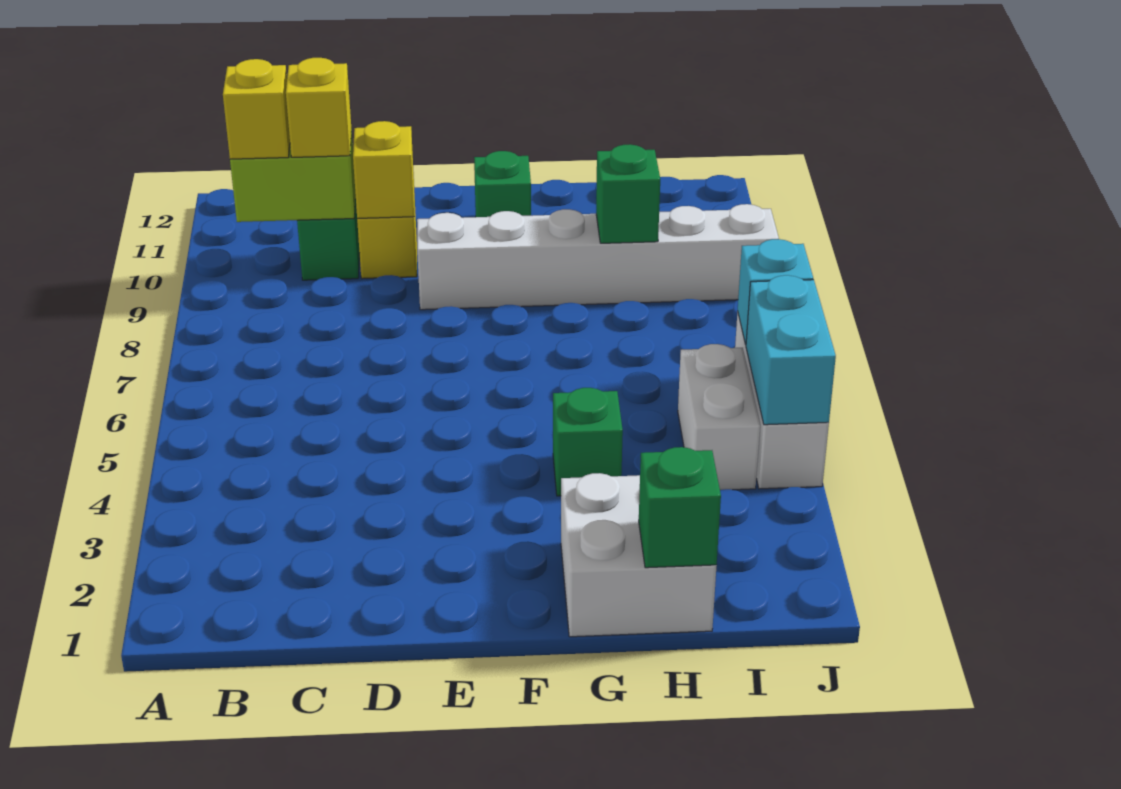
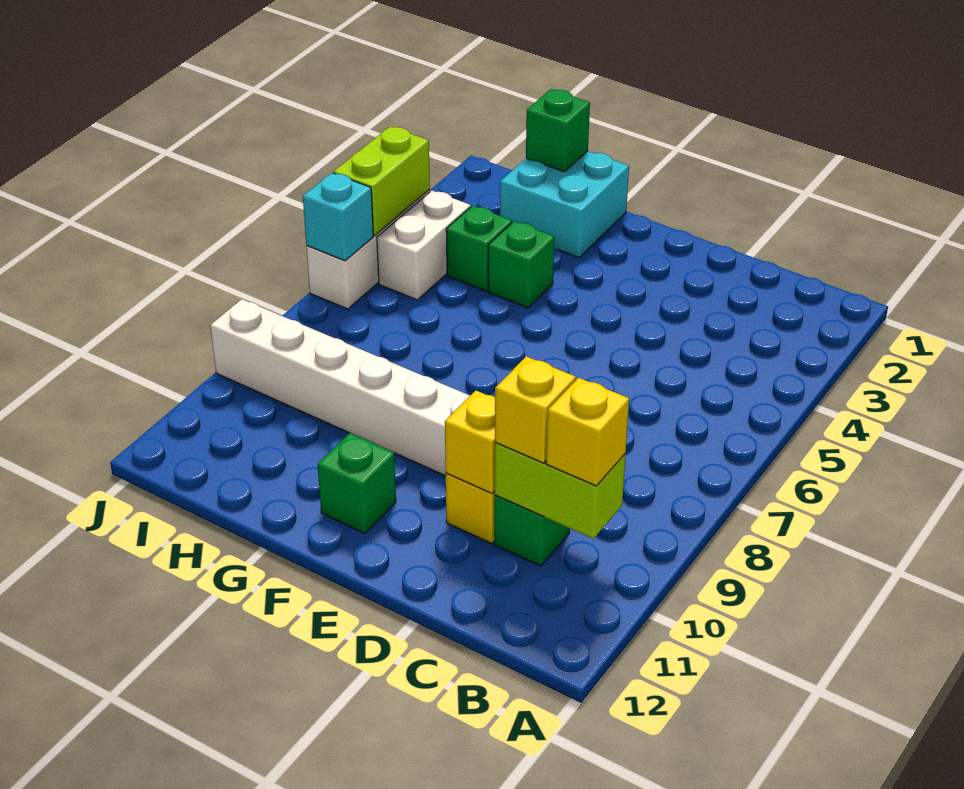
white brick G1:H2 level 1 -> cyan brick G1:H2 level 1
green brick H9 level 2 -> green brick H4 level 1
cyan brick J4:J5 level 2 -> lime brick J4:J5 level 2

